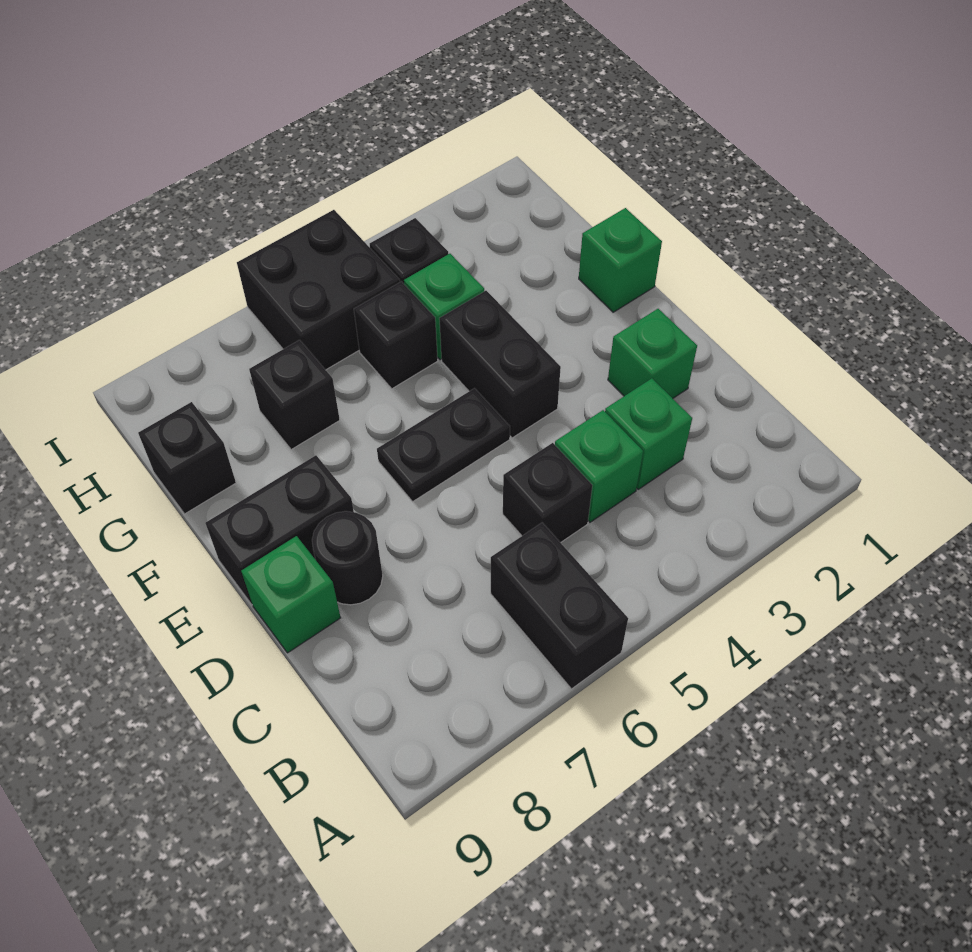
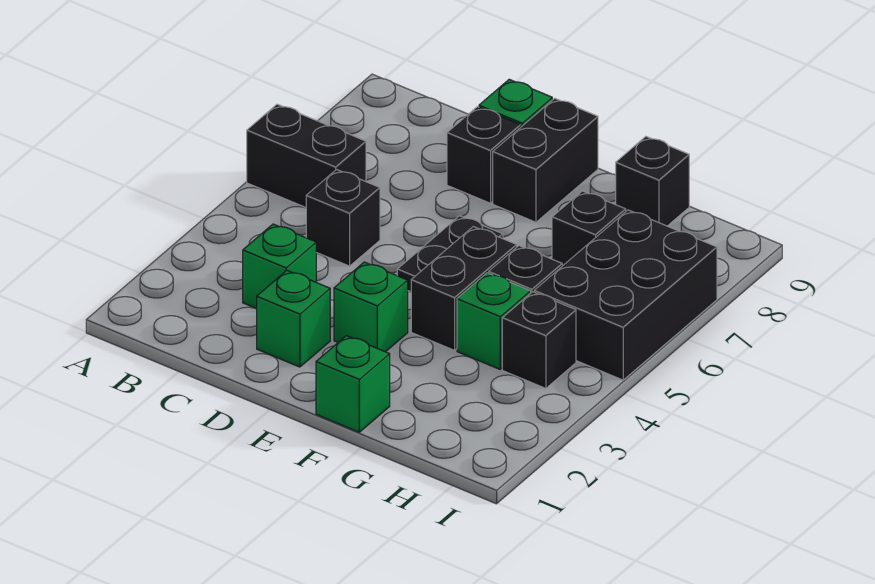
green brick C4 level 1 -> green brick E3 level 1
black round brick D8 level 1 -> black brick D8 level 1
black brick E4:F4 level 1 -> black brick F4:F5 level 1
black brick H5:I6 level 1 -> black brick H5:I7 level 1

